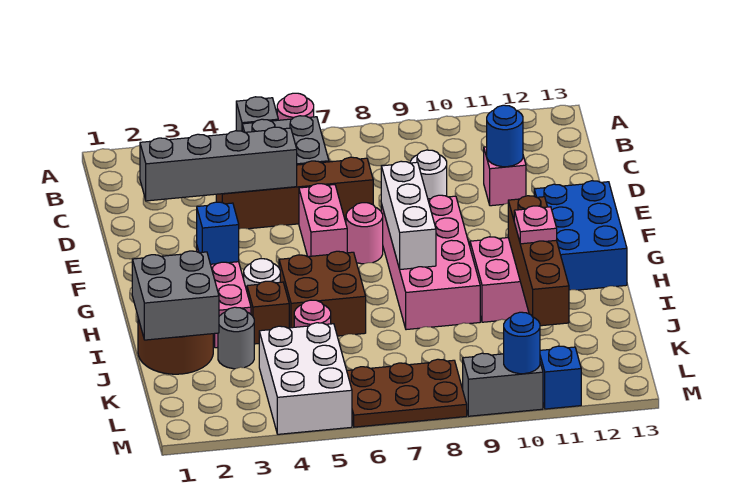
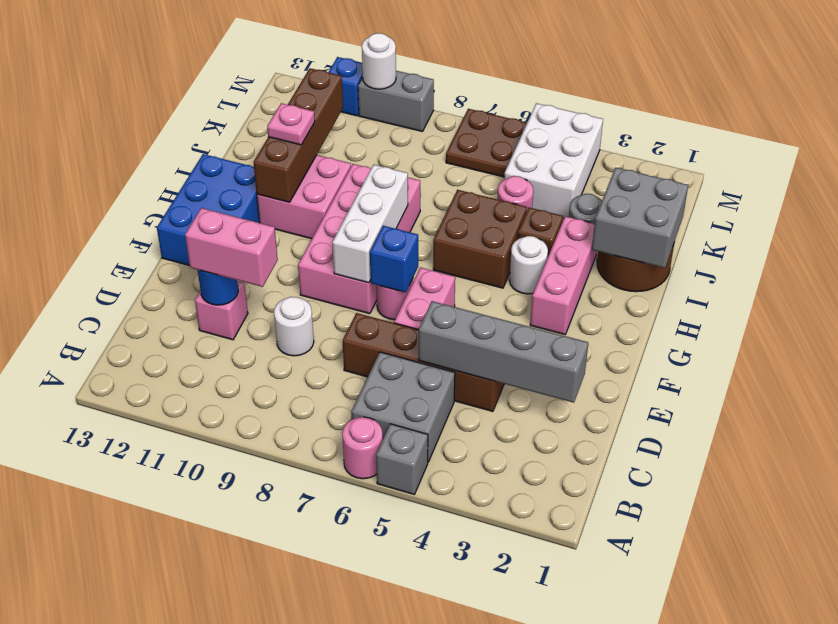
none -> pink brick D10:D11 level 3
blue brick G3 level 2 -> blue brick F7 level 2
brown plate L6:M8 level 1 -> brown plate L6:M7 level 1
blue round brick M10 level 2 -> white round brick M10 level 2

